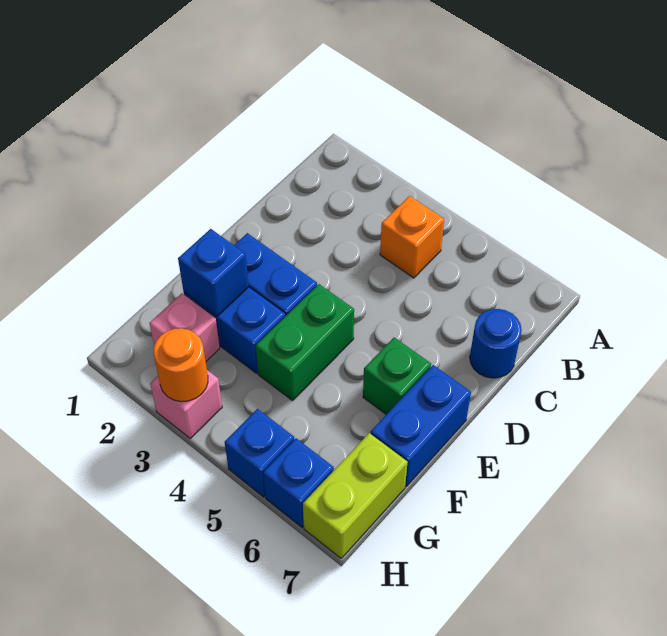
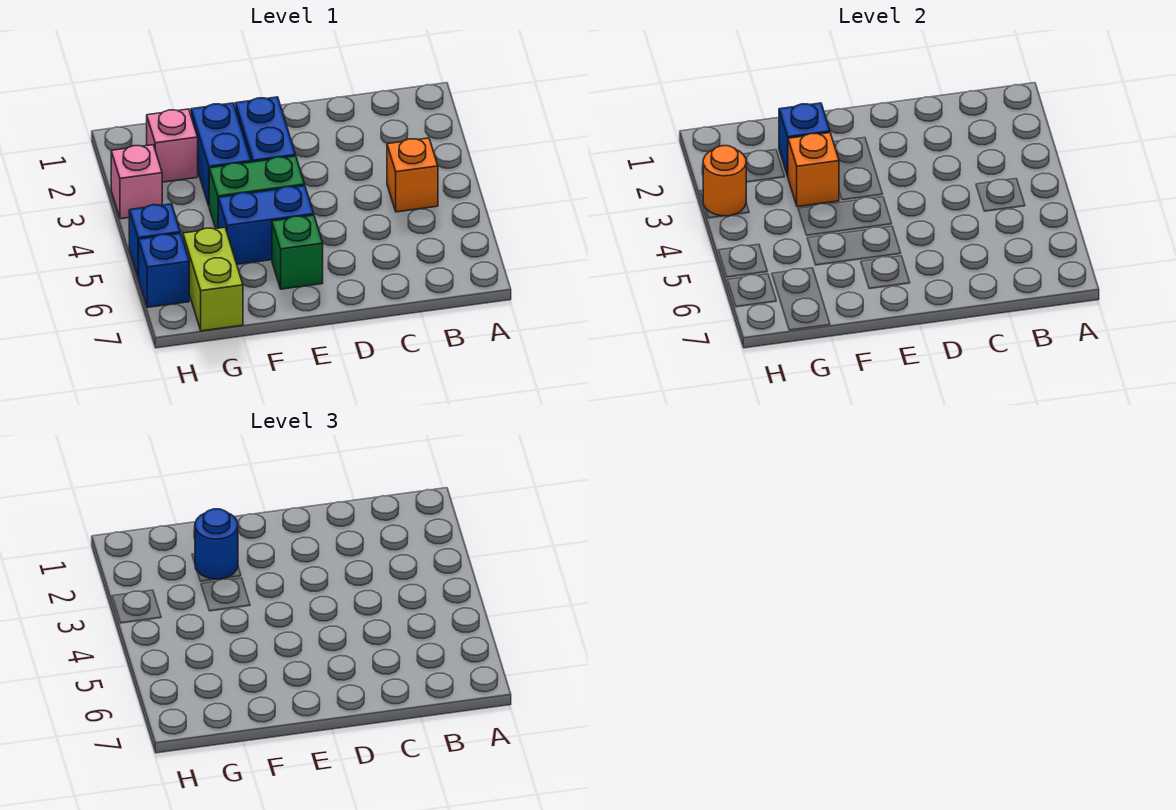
blue round brick C7 level 1 -> blue round brick F2 level 3
blue brick E7:F7 level 1 -> blue brick E5:F5 level 1
none -> orange brick F3 level 2
lime brick G7:H7 level 1 -> lime brick G6:G7 level 1

